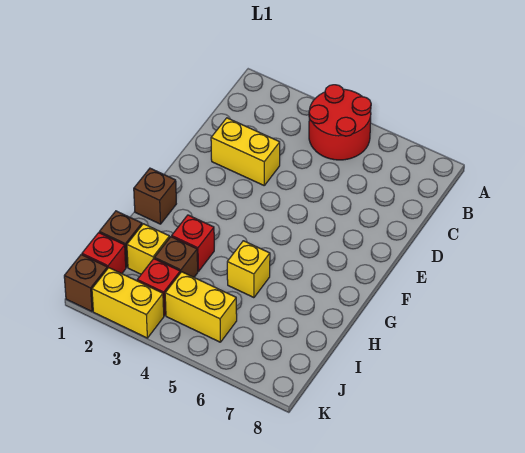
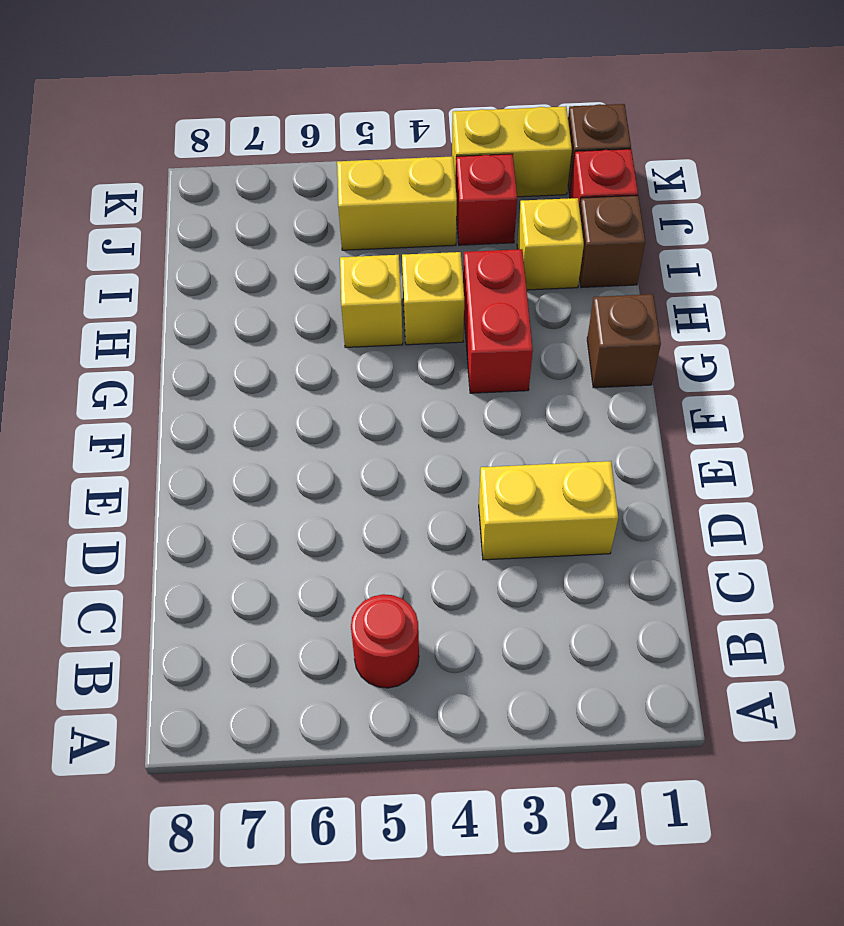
red round brick A4:B5 level 1 -> red round brick B5 level 1
red brick H3 level 1 -> red brick G3:H3 level 1
none -> yellow brick H4 level 1
brown brick I3 level 1 -> none

